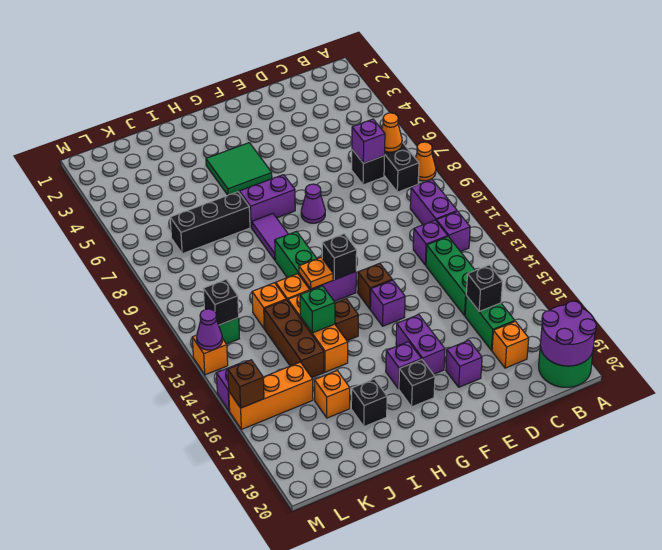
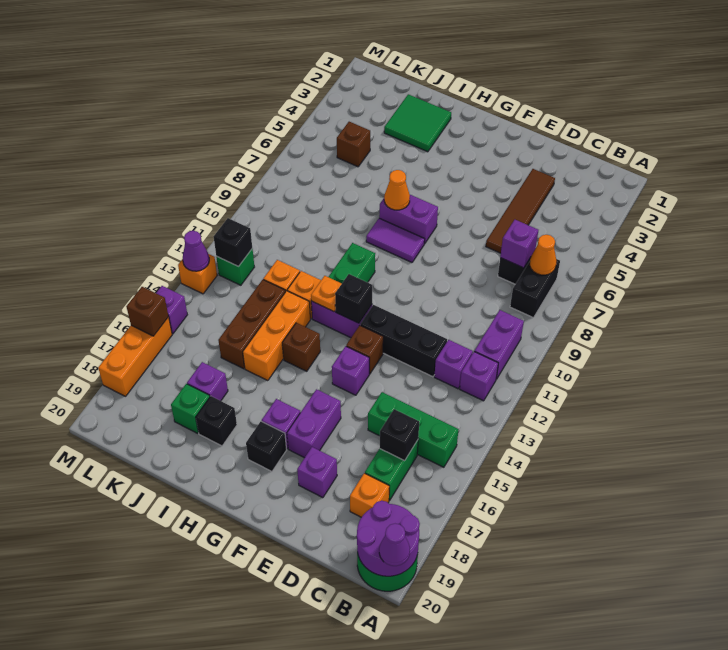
orange cone A8 level 1 -> orange cone H7 level 2
green brick C13:C15 level 1 -> green brick B15:D15 level 1
none -> brown tile D3:D6 level 1
purple cone F8 level 1 -> purple cone A20 level 3
green tile G4:H5 level 1 -> green tile I2:J3 level 1
purple tile H8:H9 level 1 -> purple tile G8:H8 level 1
black brick I7:K7 level 1 -> black brick D12:F12 level 1
green brick I14 level 2 -> green brick J18 level 1
orange brick J17 level 1 -> purple brick J17 level 1
none -> brown brick K5 level 1
orange brick K16:M16 level 1 -> orange brick M16:M18 level 1

